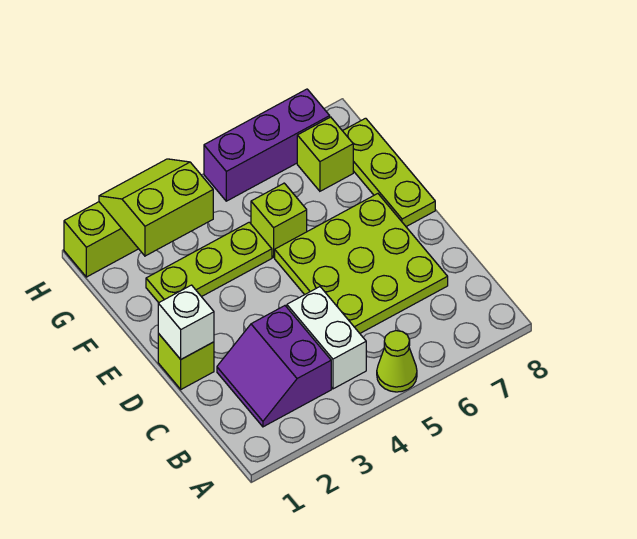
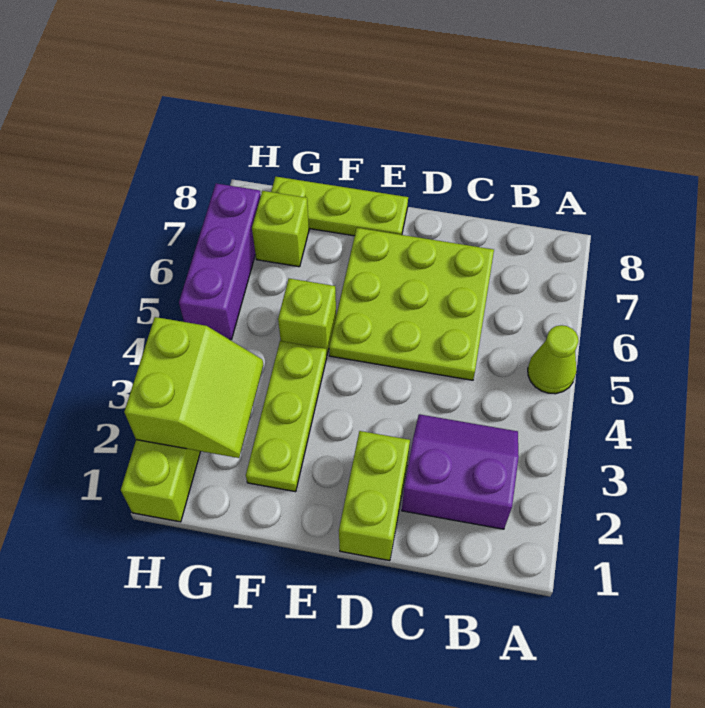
purple slope B2:C3 level 1 top 3 -> purple slope B2:C3 level 1 top 2
white brick B4:C4 level 1 -> none
lime brick D1 level 1 -> lime brick D1:D2 level 1
white brick D1 level 2 -> none
lime slope G2:H3 level 2 top G -> lime slope G2:H3 level 2 top H

